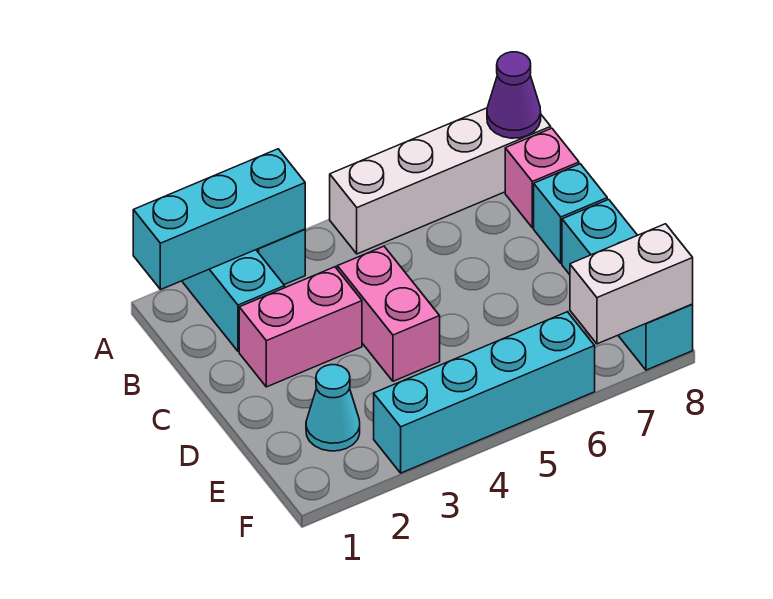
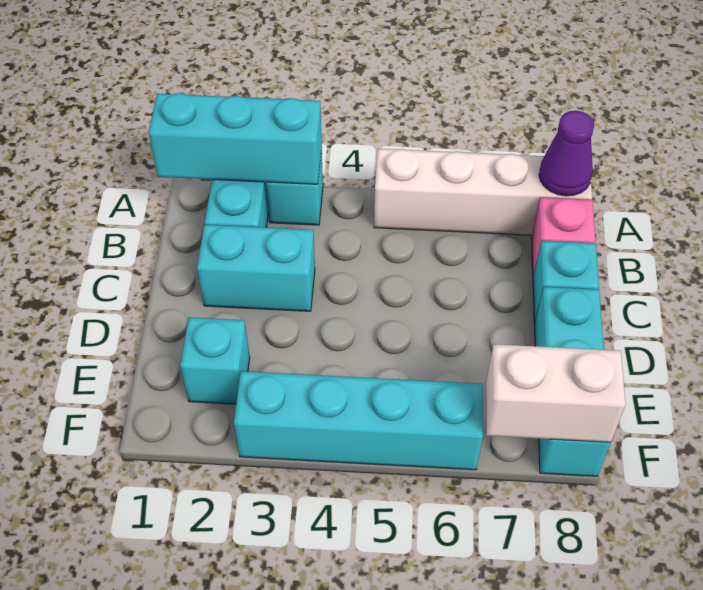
pink brick C2:C3 level 1 -> cyan brick C2:C3 level 1
pink brick C4:D4 level 1 -> none
cyan cone E2 level 1 -> cyan brick E2 level 1

